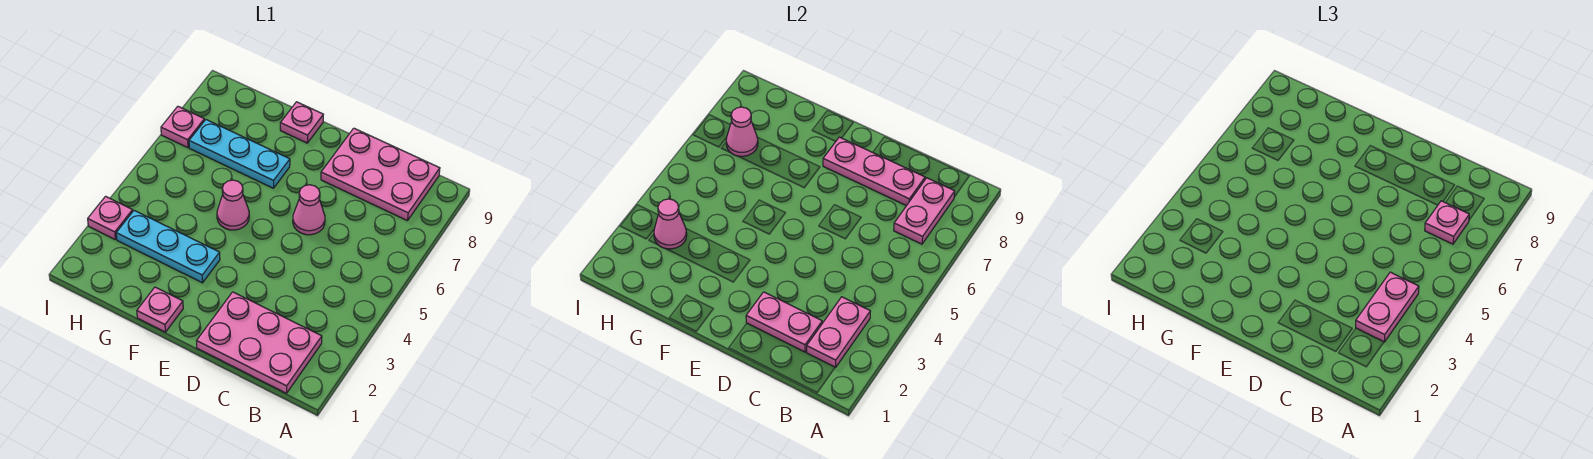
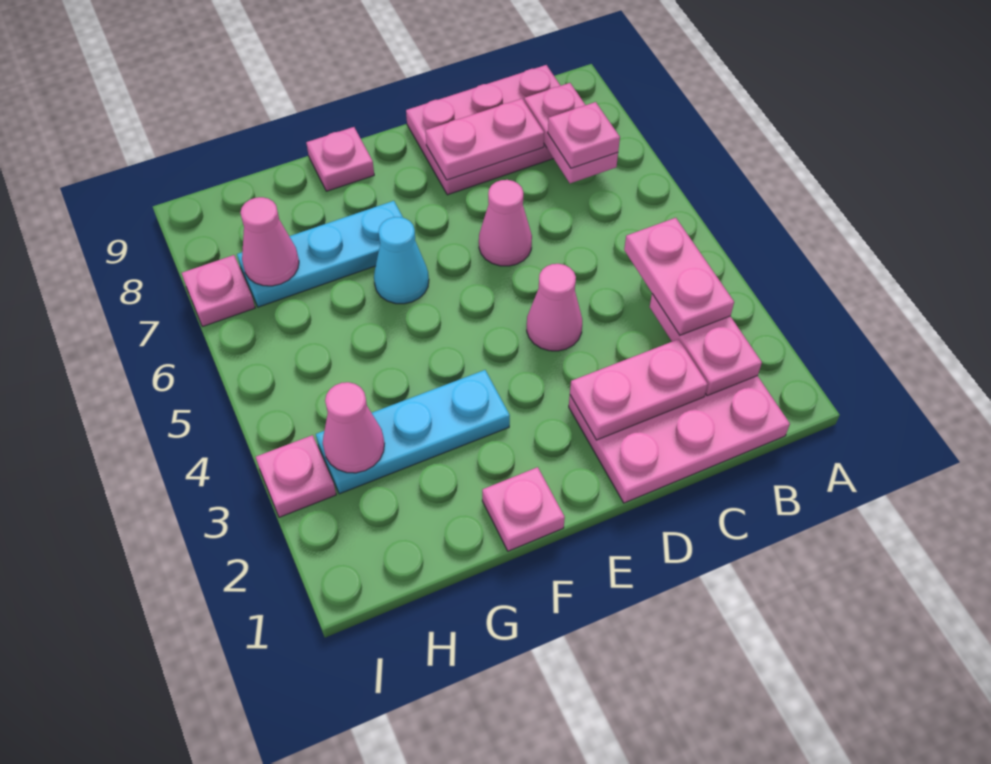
pink plate C8:E8 level 2 -> pink plate C8:D8 level 2
pink cone F5 level 1 -> pink cone D4 level 1
none -> cyan cone F6 level 1

